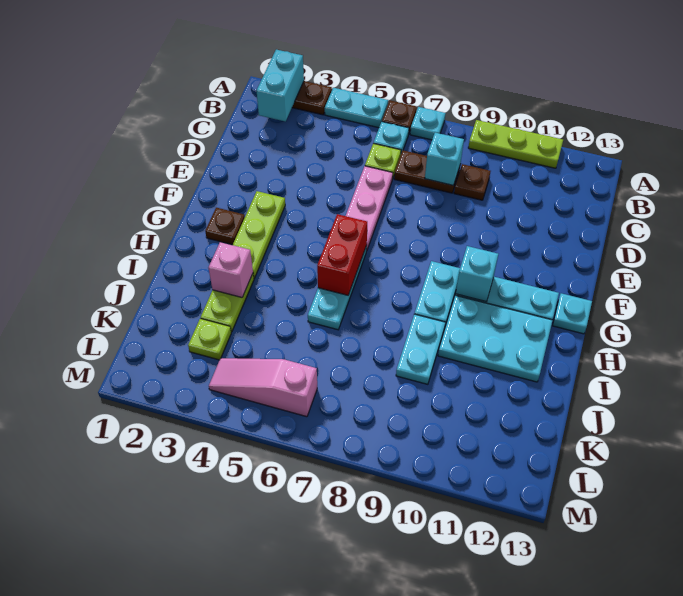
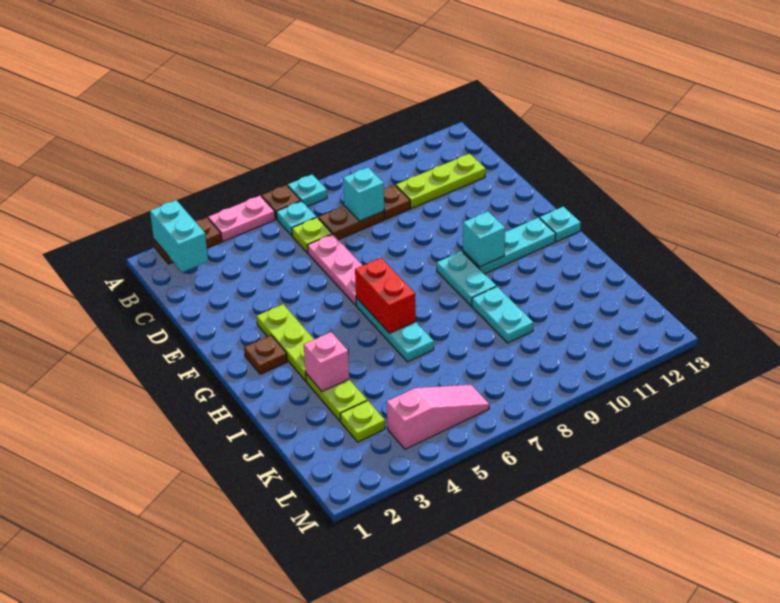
cyan plate A4:A5 level 1 -> pink plate A4:A5 level 1
lime plate A9:A11 level 1 -> lime plate C10:C12 level 1
cyan plate H10:I12 level 1 -> none
pink slope L4:L6 level 1 top 6 -> pink slope L4:L6 level 1 top 4

